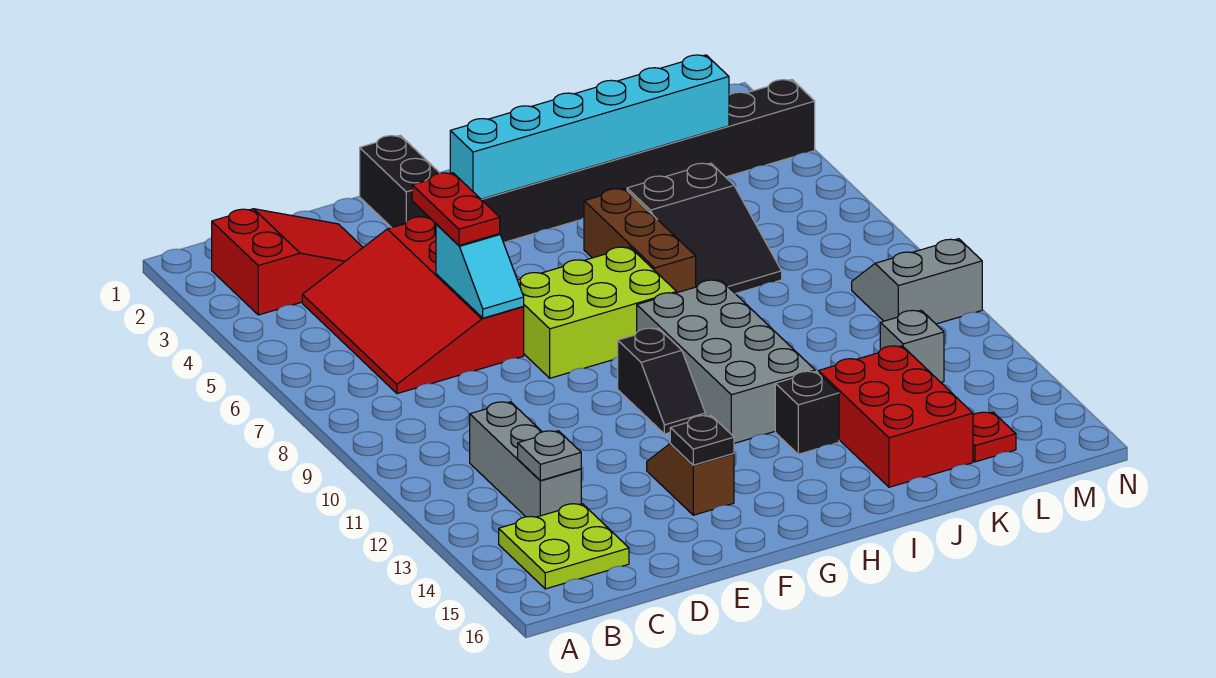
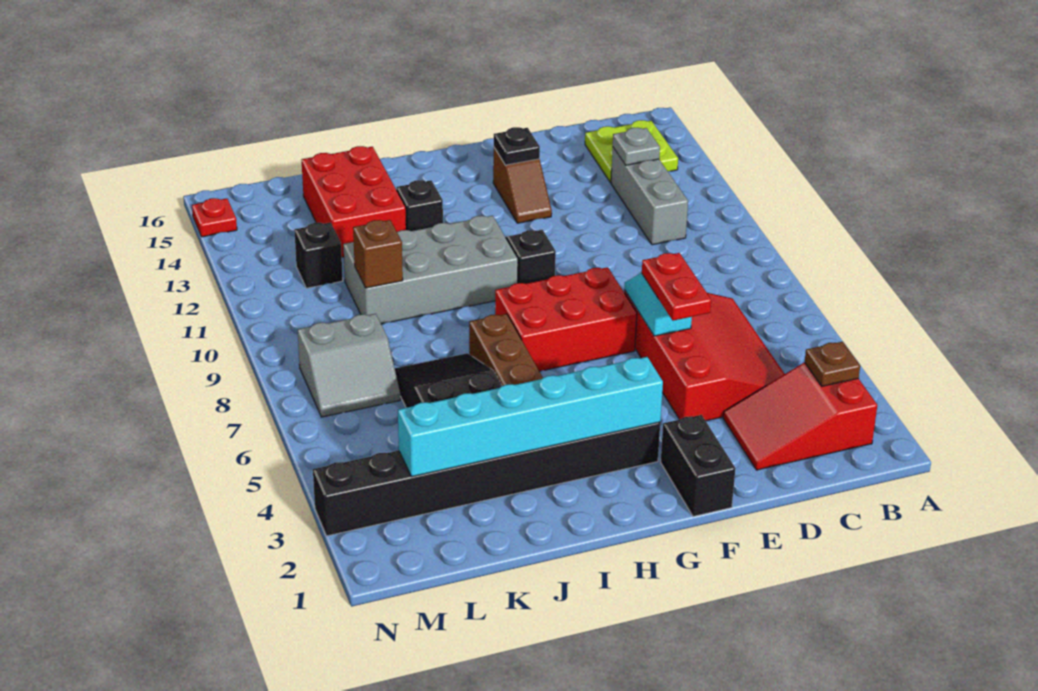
none -> brown plate B3 level 2
lime brick F7:H8 level 1 -> red brick F7:H8 level 1
grey brick H9:I12 level 1 -> grey brick H10:K11 level 1
none -> brown brick K10 level 2
grey brick L12 level 1 -> black brick L12 level 1
red plate L15 level 1 -> red plate N15 level 1
grey slope M9:N10 level 1 top 10 -> grey slope L7:M8 level 1 top 8

